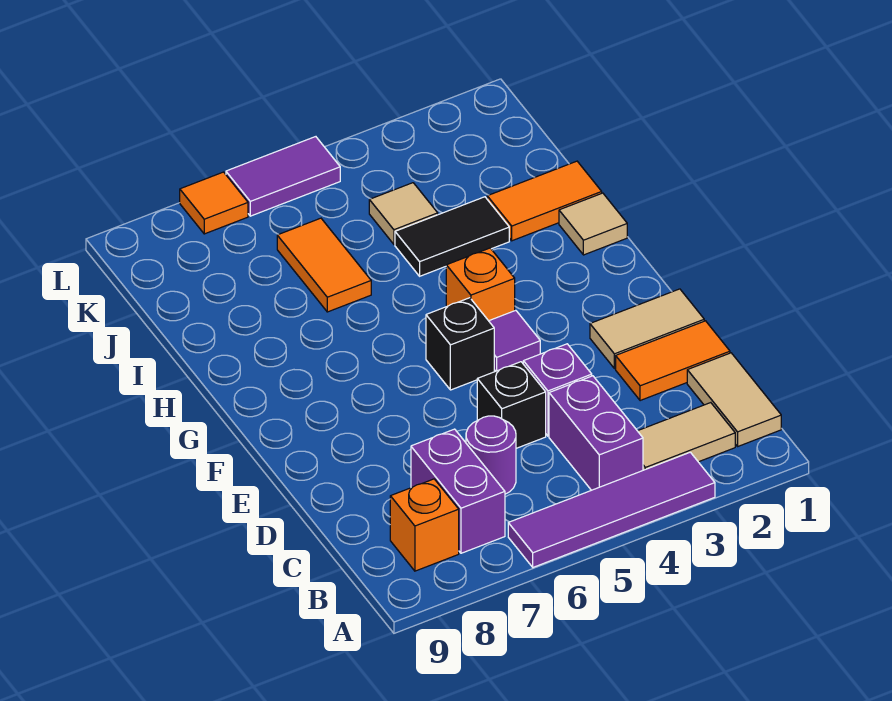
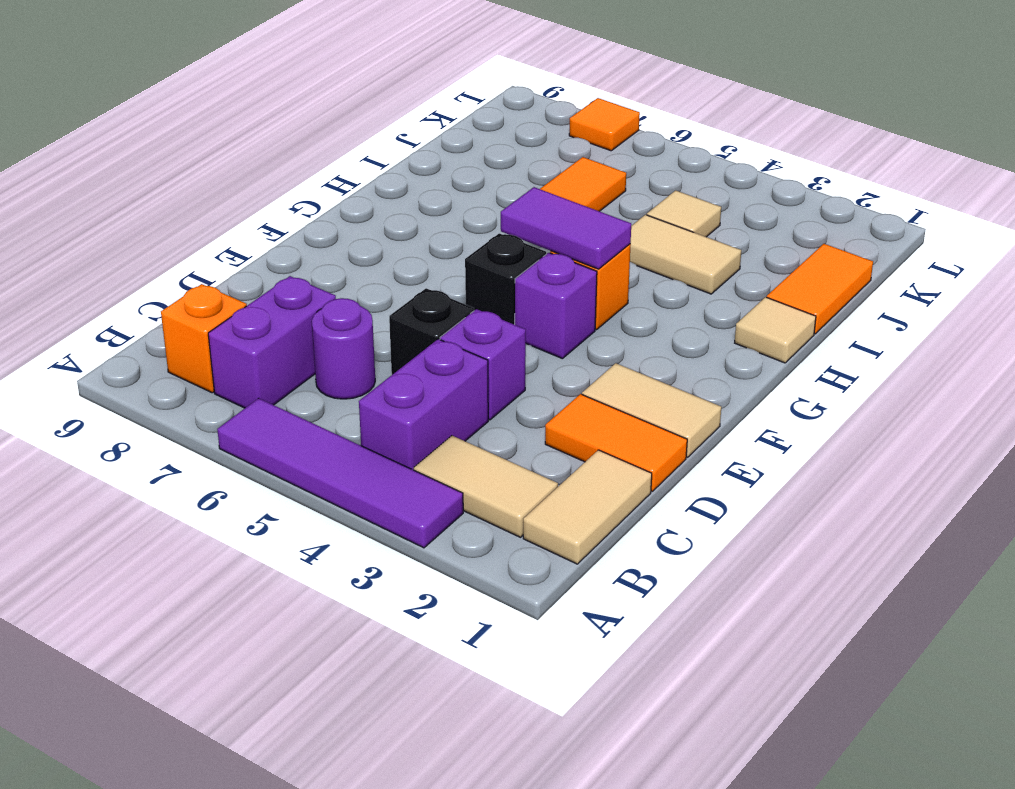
purple tile F4 level 1 -> purple brick F4 level 1
orange tile I1:I2 level 1 -> orange tile I1:J1 level 1
black tile I3:I4 level 1 -> tan tile I3:I4 level 1
purple tile L5:L6 level 1 -> purple tile G4:G5 level 2

